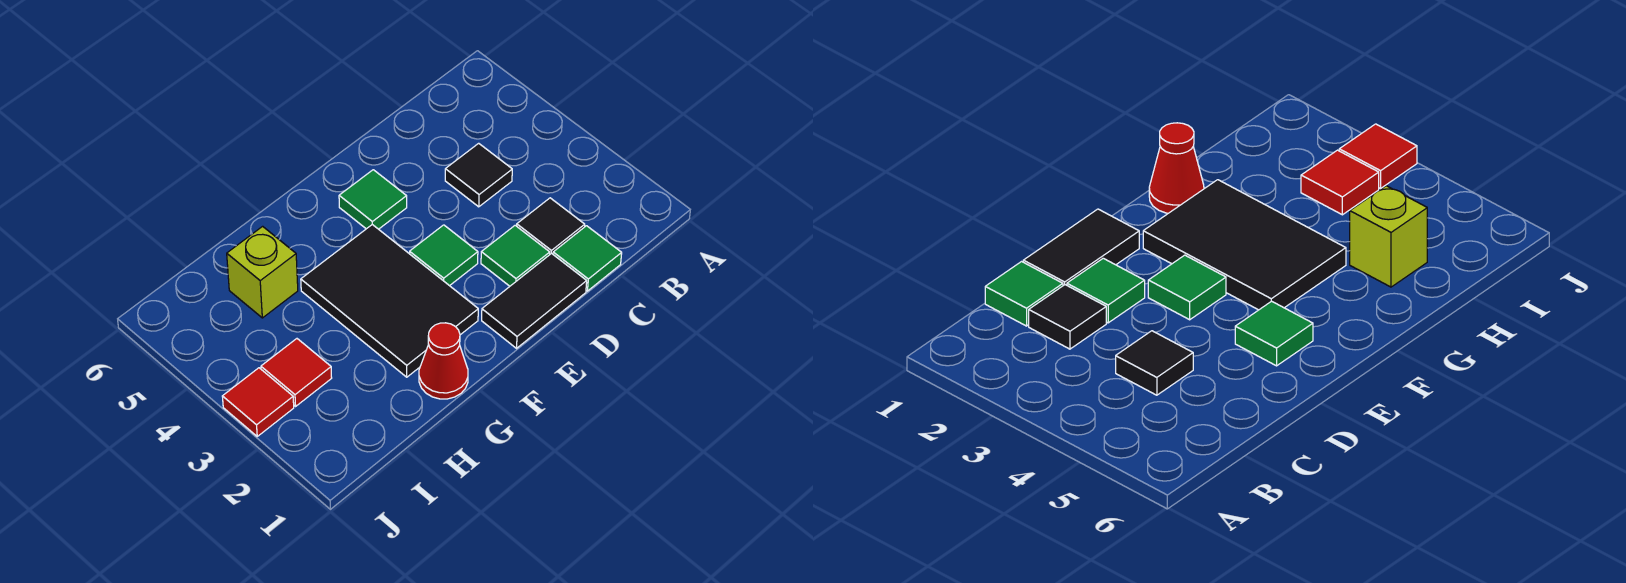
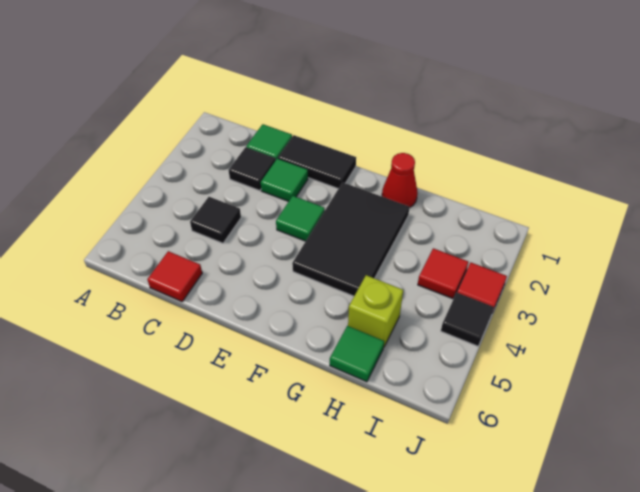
none -> red tile C6 level 1
green tile E5 level 1 -> green tile H6 level 1
none -> black tile J4 level 1

